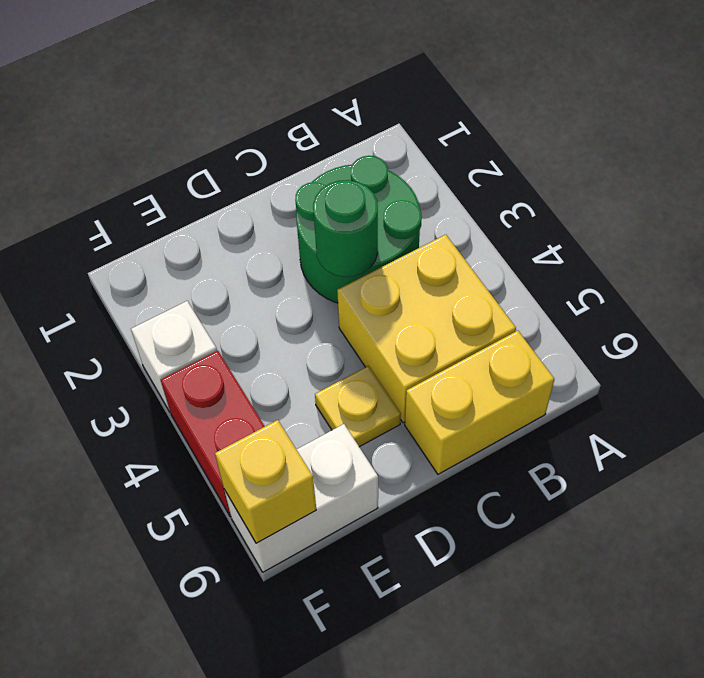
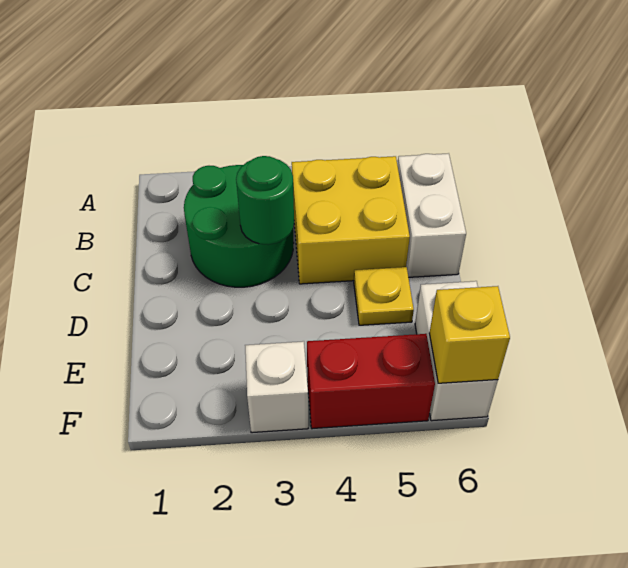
yellow brick B6:C6 level 1 -> white brick B6:C6 level 1

